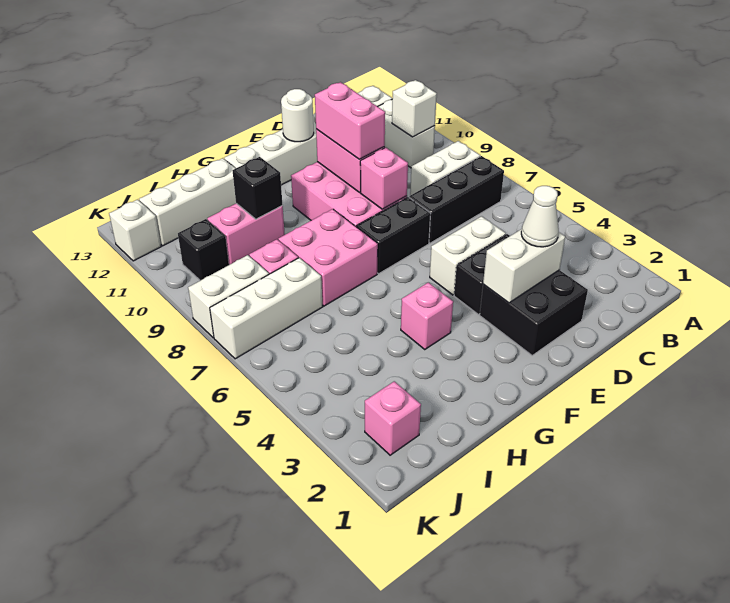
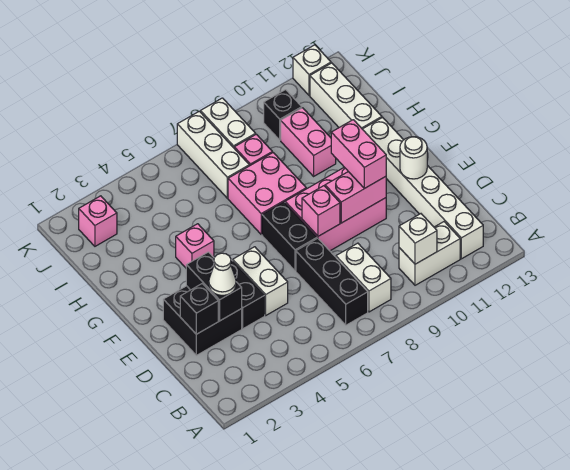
white brick D3:E3 level 2 -> black brick D3:E3 level 2
pink brick E9:E10 level 3 -> pink brick E10:F10 level 3
black brick H10 level 2 -> black brick D2 level 2

